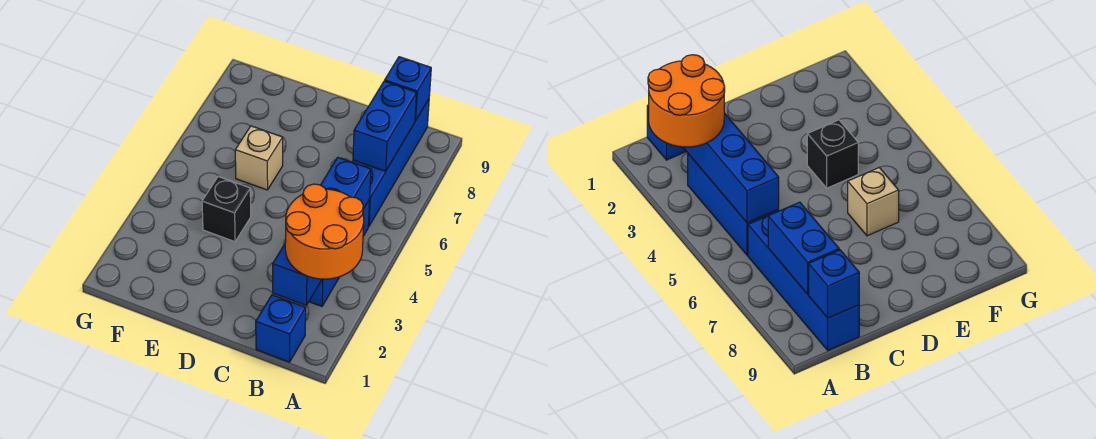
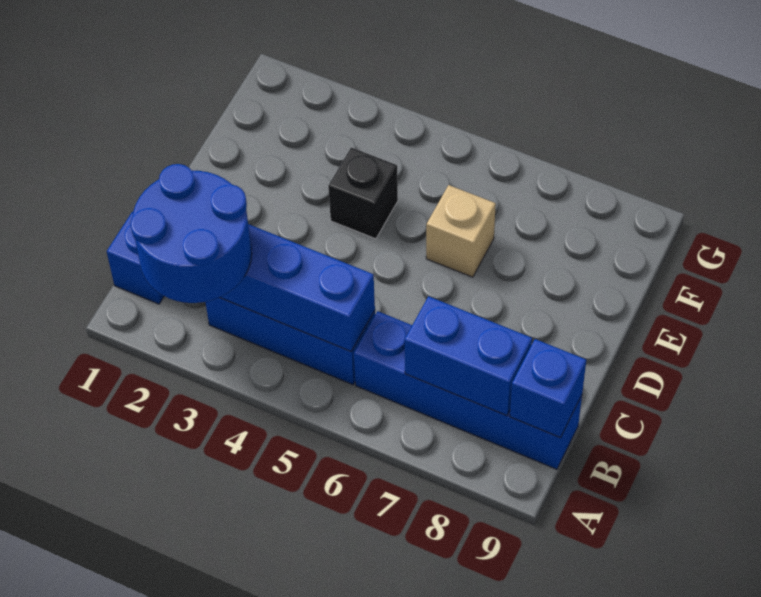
orange round brick A2:B3 level 3 -> blue round brick A2:B3 level 3

